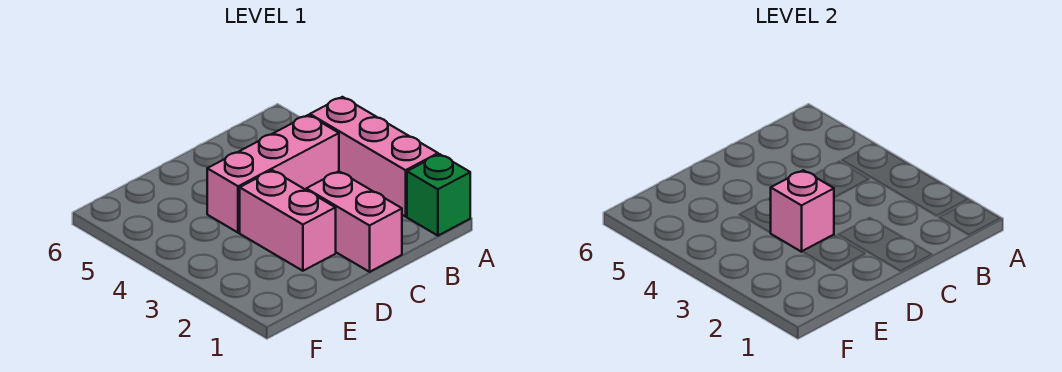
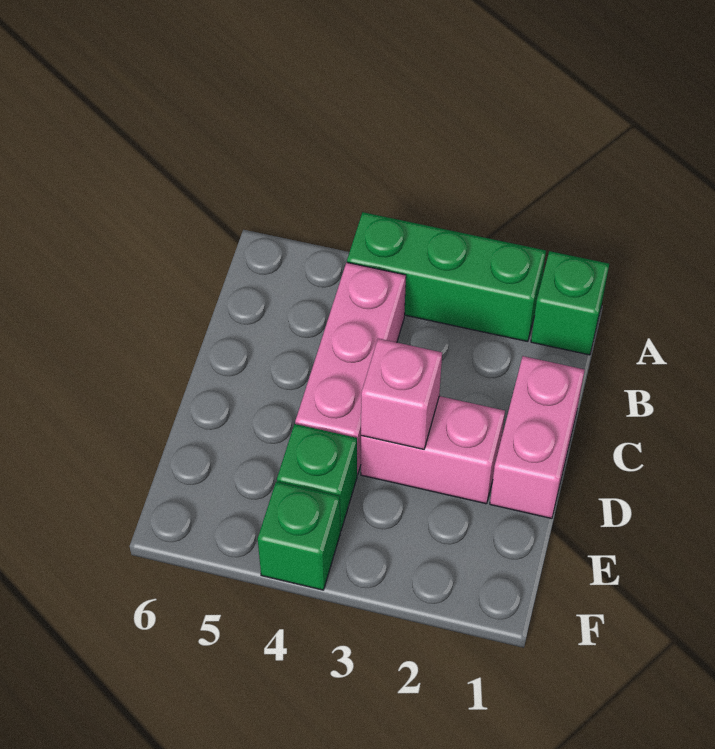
pink brick A2:A4 level 1 -> green brick A2:A4 level 1
pink brick C1:C2 level 1 -> pink brick C1:D1 level 1
none -> green brick E4 level 1
none -> green brick F4 level 1

